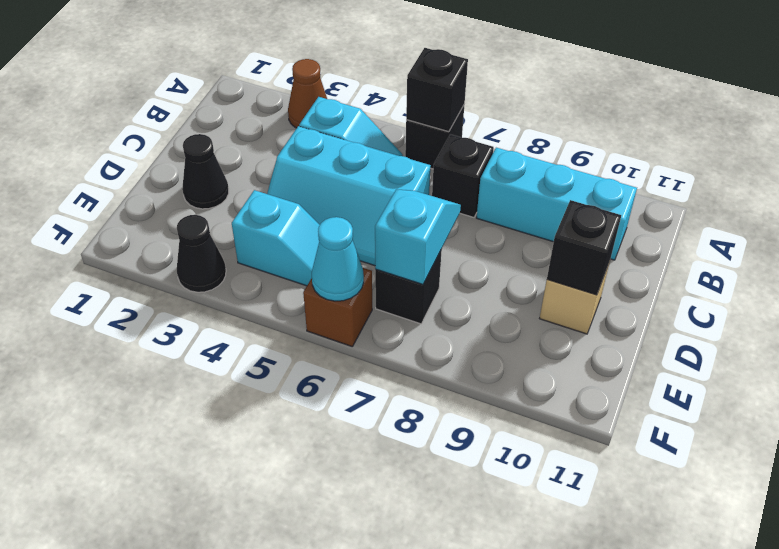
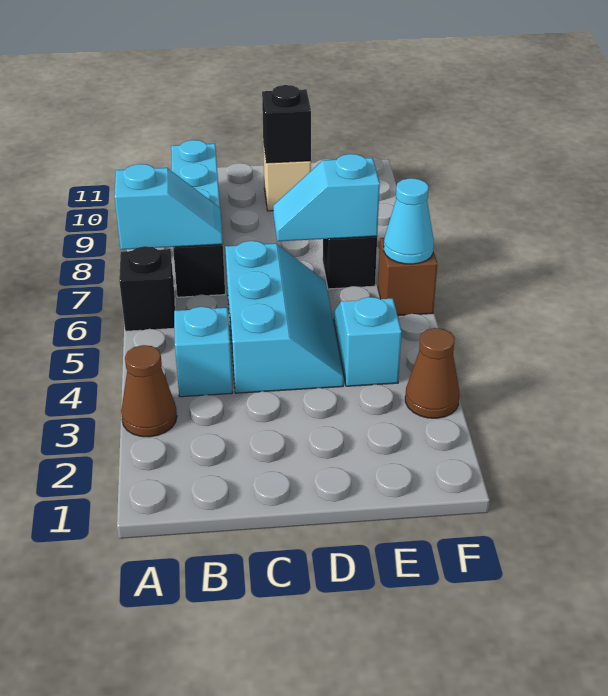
black brick A6 level 2 -> none
none -> cyan slope A7:B7 level 2 top A
black cone D2 level 1 -> none
black cone F3 level 1 -> brown cone F3 level 1

